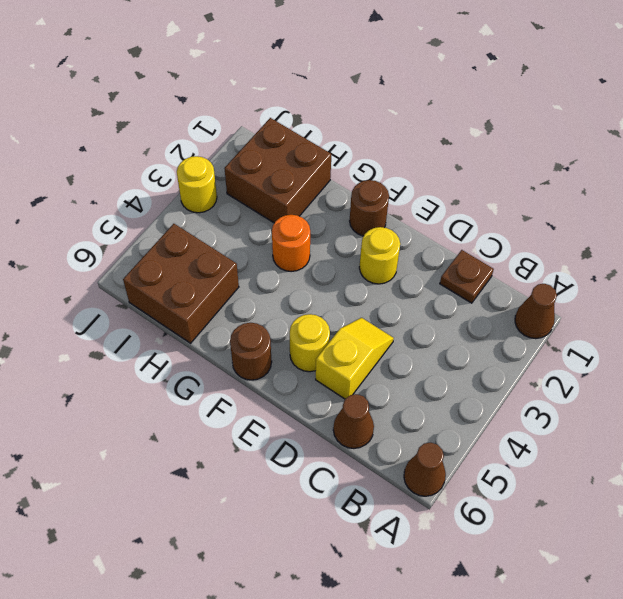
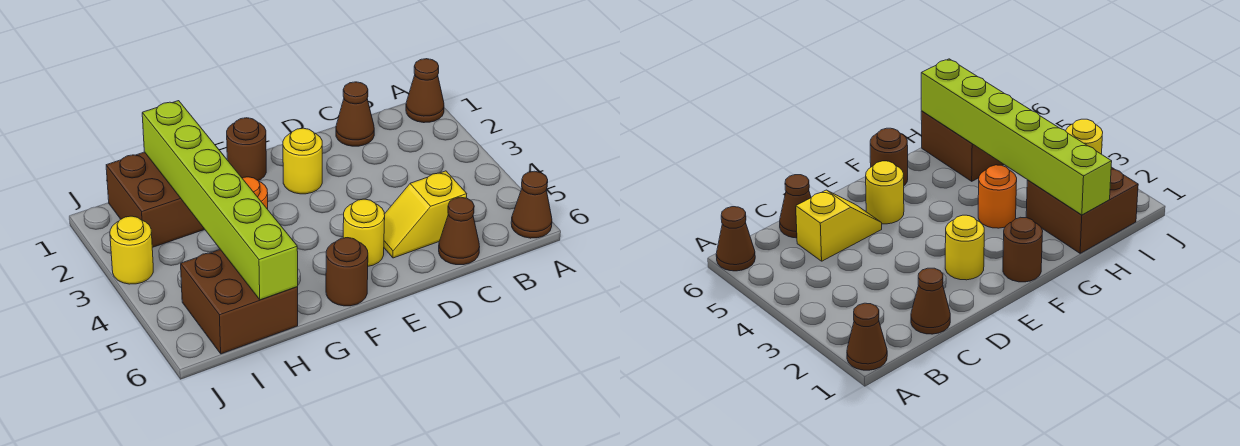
brown plate C1 level 1 -> brown cone C1 level 1
yellow slope D4:D5 level 1 top 5 -> yellow slope C5:D5 level 1 top C
none -> lime brick H1:H6 level 2

